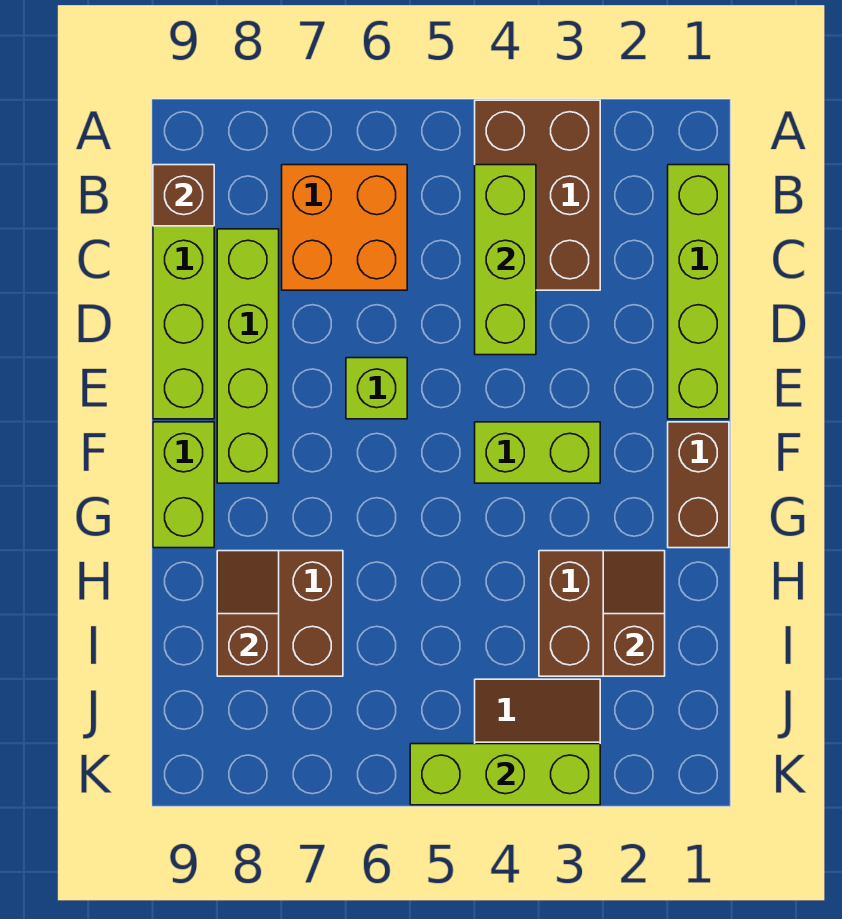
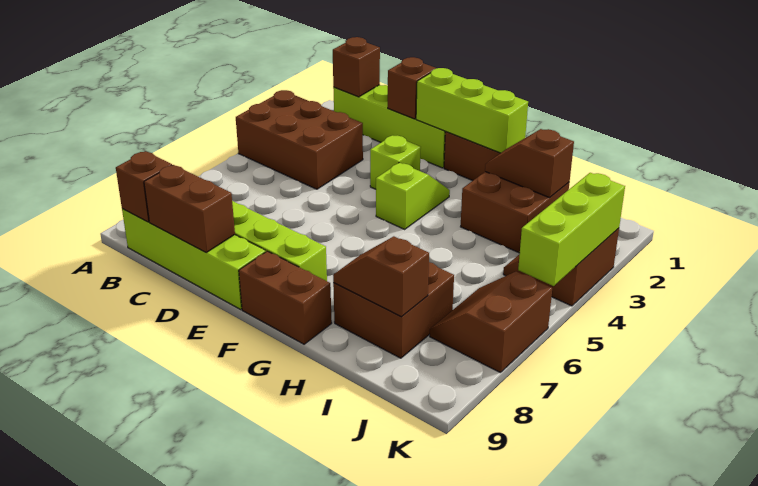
none -> brown brick B1 level 2
lime brick B4:D4 level 2 -> lime brick E1:G1 level 2
orange brick B6:C7 level 1 -> none
none -> brown brick C9:D9 level 2
none -> brown brick D1 level 2
lime brick E6 level 1 -> lime brick E3 level 1
lime brick F3:F4 level 1 -> lime slope F3:F4 level 1 top 4
lime brick F9:G9 level 1 -> brown brick F9:G9 level 1
none -> brown slope J6:K7 level 1 top K

